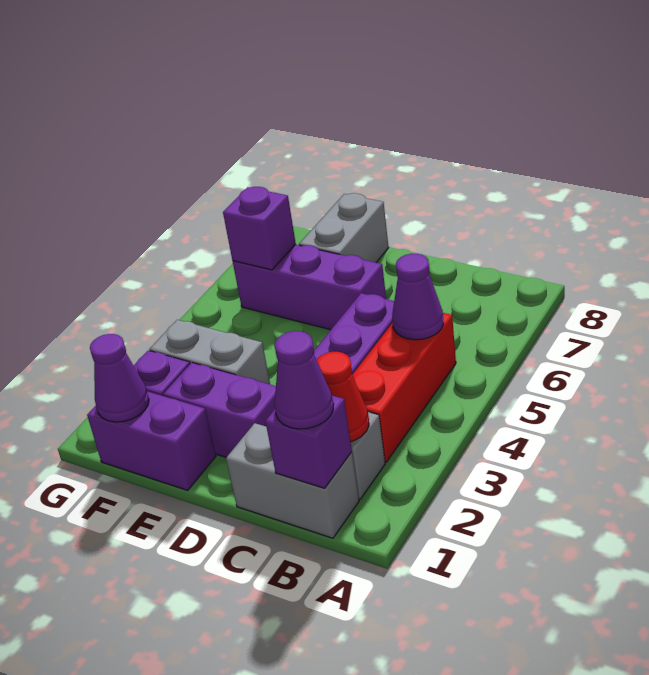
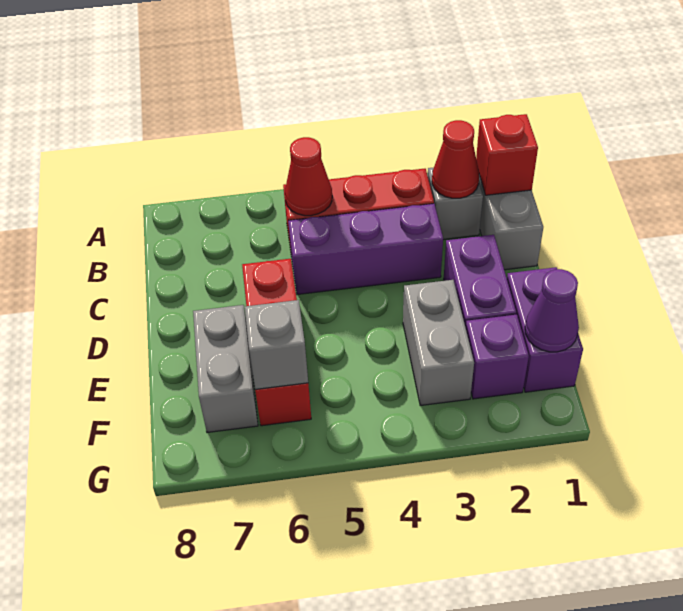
purple brick B1 level 2 -> red brick B1 level 2
purple cone B1 level 3 -> none
purple cone B5 level 2 -> red cone B5 level 2
purple brick D6:F6 level 1 -> red brick D6:F6 level 1
grey brick E7:E8 level 1 -> grey brick E7:F7 level 1
purple brick F6 level 2 -> grey brick F6 level 2

